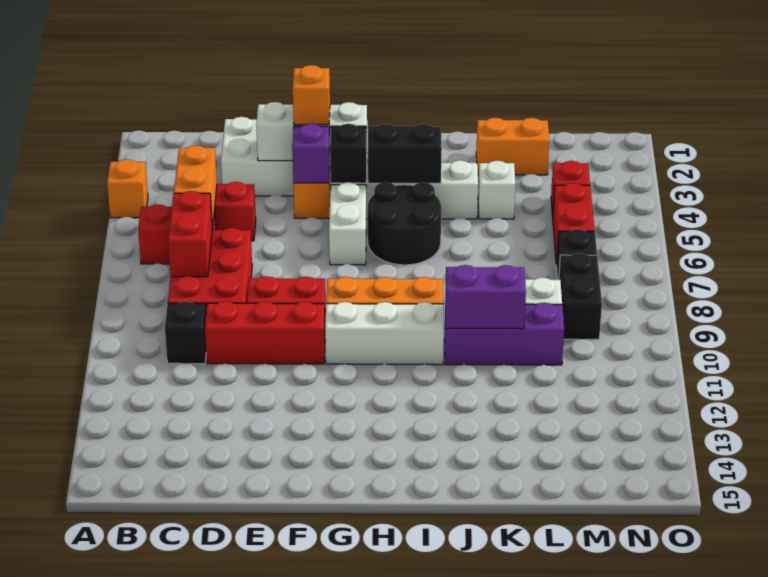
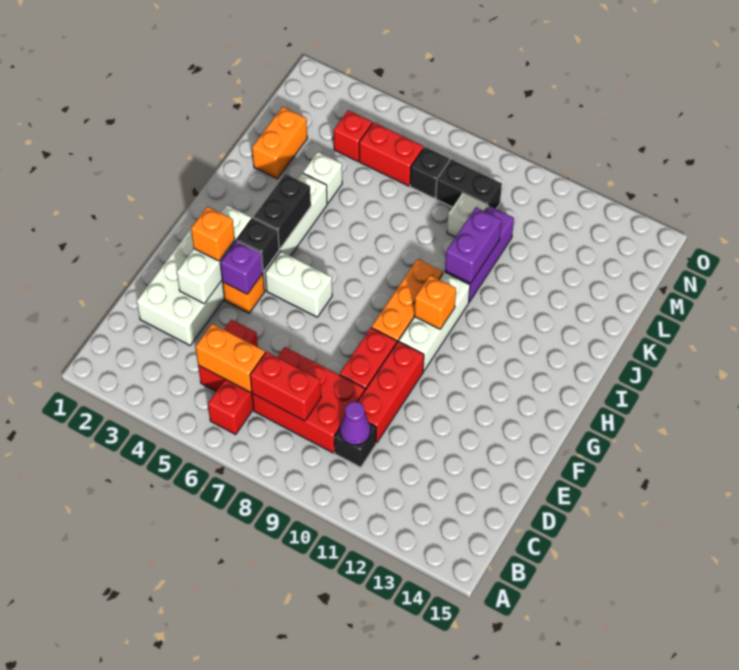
orange brick A4 level 1 -> orange brick H10 level 2
none -> purple cone C10 level 2
black round brick H5:I6 level 1 -> none

